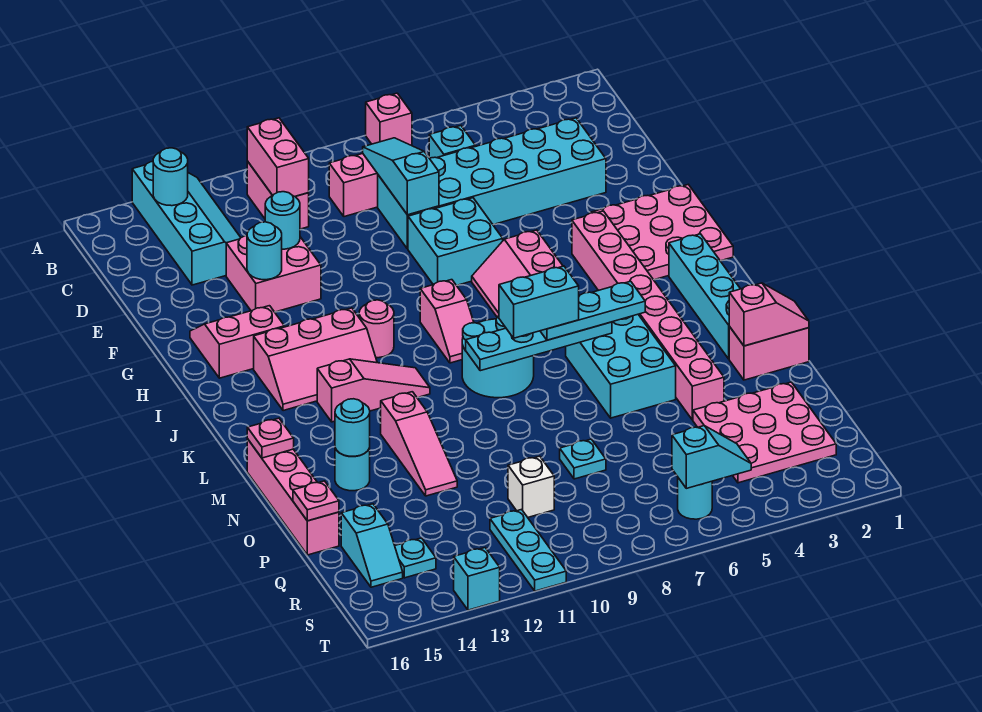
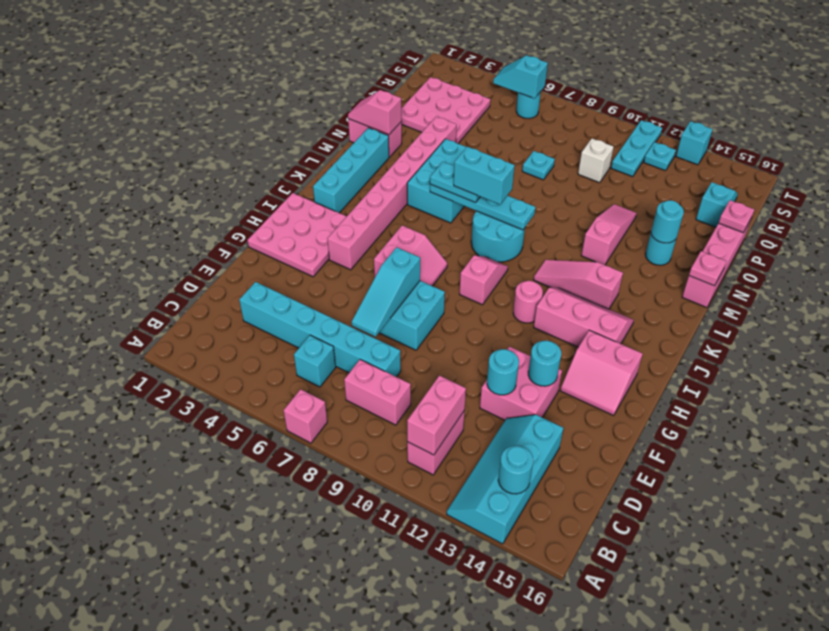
cyan slope C8:E8 level 2 top E -> cyan slope E7:G7 level 2 top G
cyan brick D3:E8 level 1 -> cyan brick D3:D8 level 1
cyan plate L5:L7 level 3 -> cyan plate L6:L7 level 3
cyan plate R14 level 1 -> cyan plate S12 level 1

